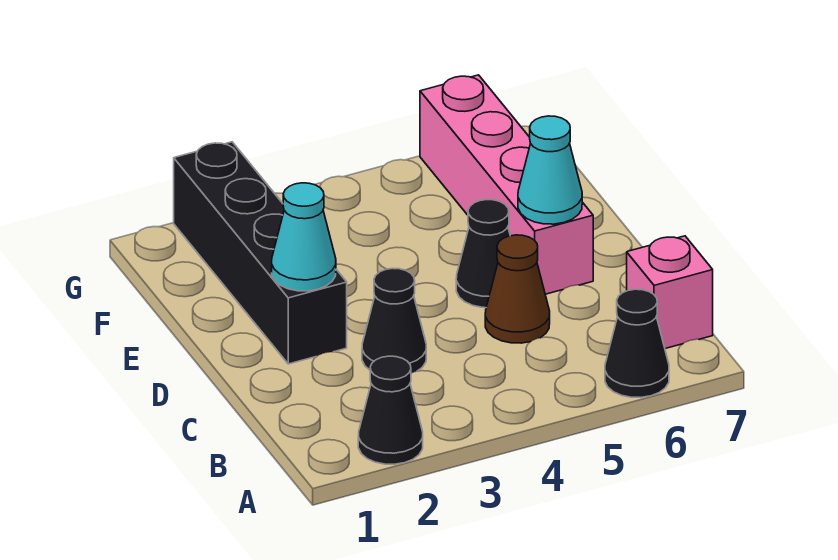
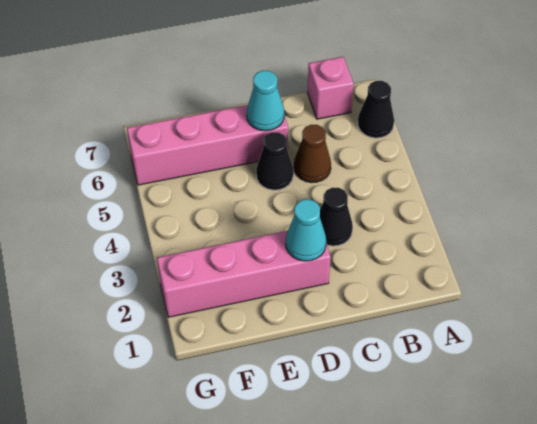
black cone A2 level 1 -> none
black brick D2:G2 level 1 -> pink brick D2:G2 level 1

